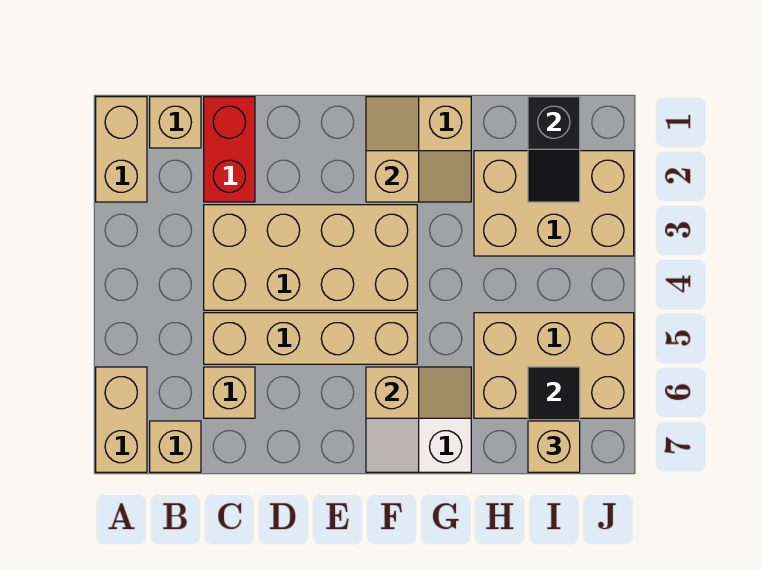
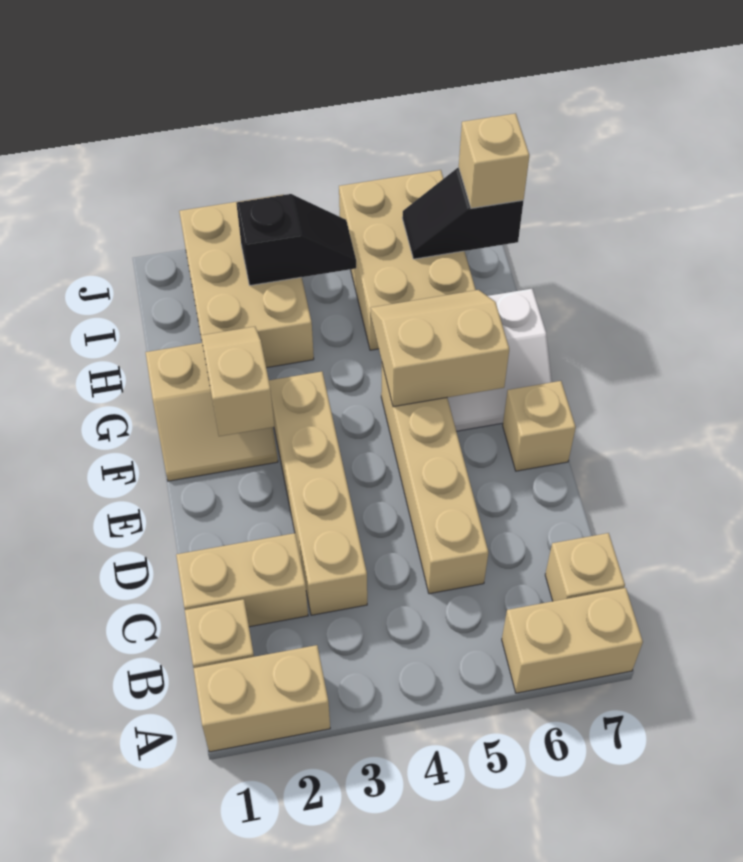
red brick C1:C2 level 1 -> tan brick C1:C2 level 1
tan brick C3:F4 level 1 -> tan brick C3:F3 level 1
tan brick C6 level 1 -> tan brick E7 level 1
tan slope F6:G6 level 2 top F -> tan slope F5:G6 level 2 top F
black slope I1:I2 level 2 top 1 -> black slope I3:I4 level 2 top 3

